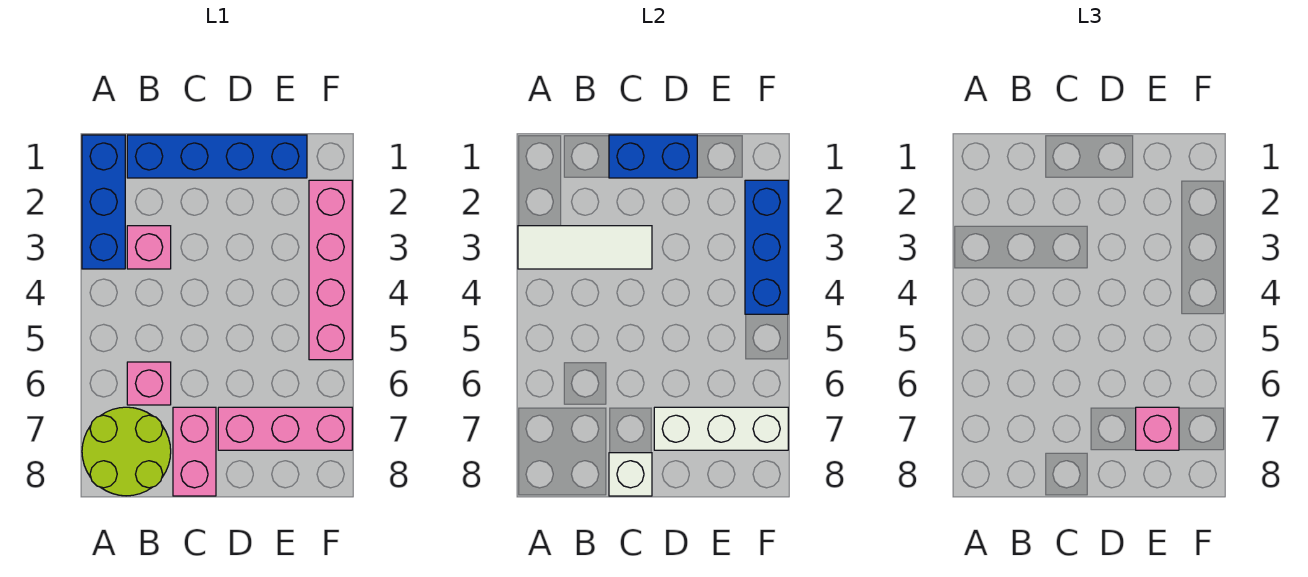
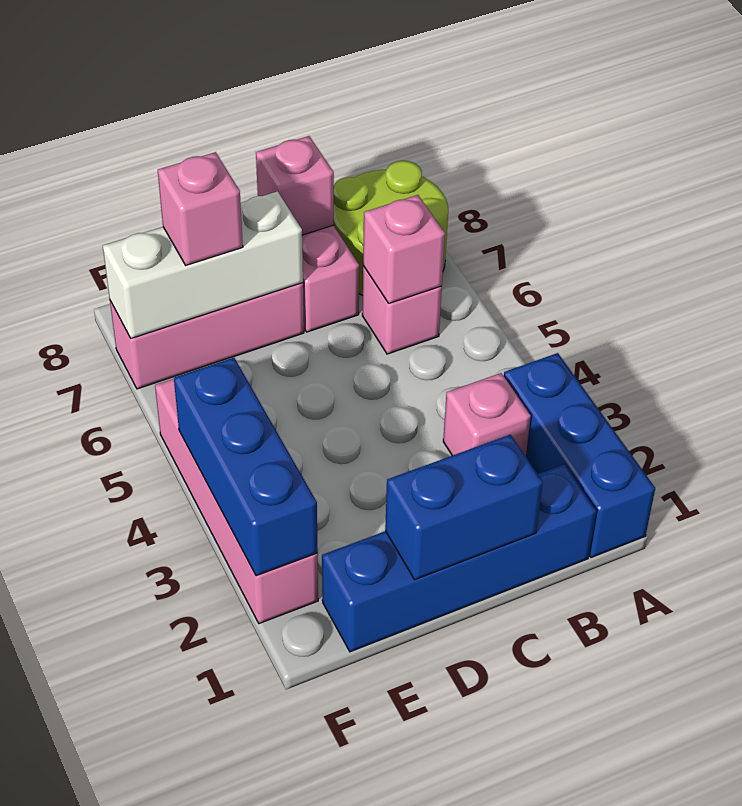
white tile A3:C3 level 2 -> none
none -> pink brick B6 level 2
white brick C8 level 2 -> pink brick C8 level 2

